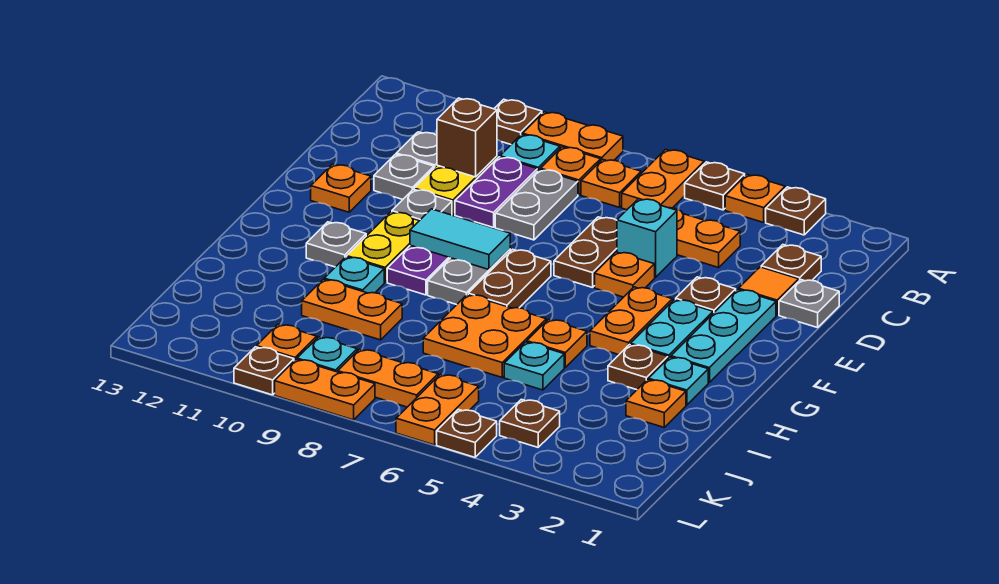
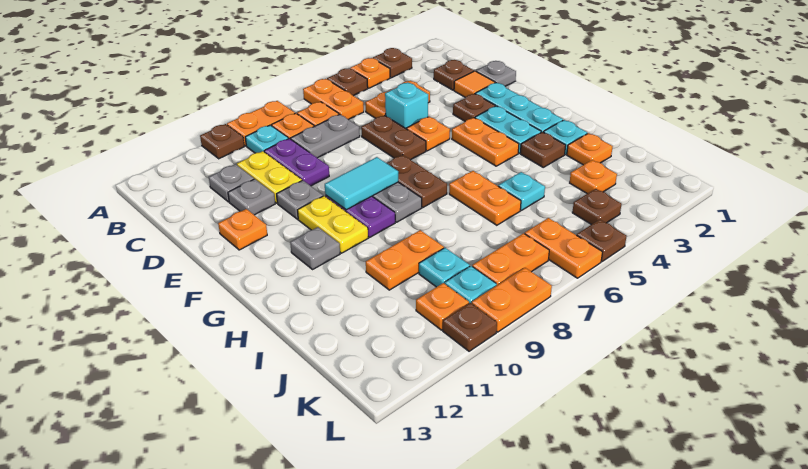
grey plate C8:D8 level 1 -> grey plate C7:C8 level 1
brown brick C10 level 2 -> none
orange plate H5 level 1 -> orange plate J3 level 1
orange plate H6:I7 level 1 -> orange plate H6:I6 level 1
cyan plate H10 level 1 -> cyan plate J9 level 1

